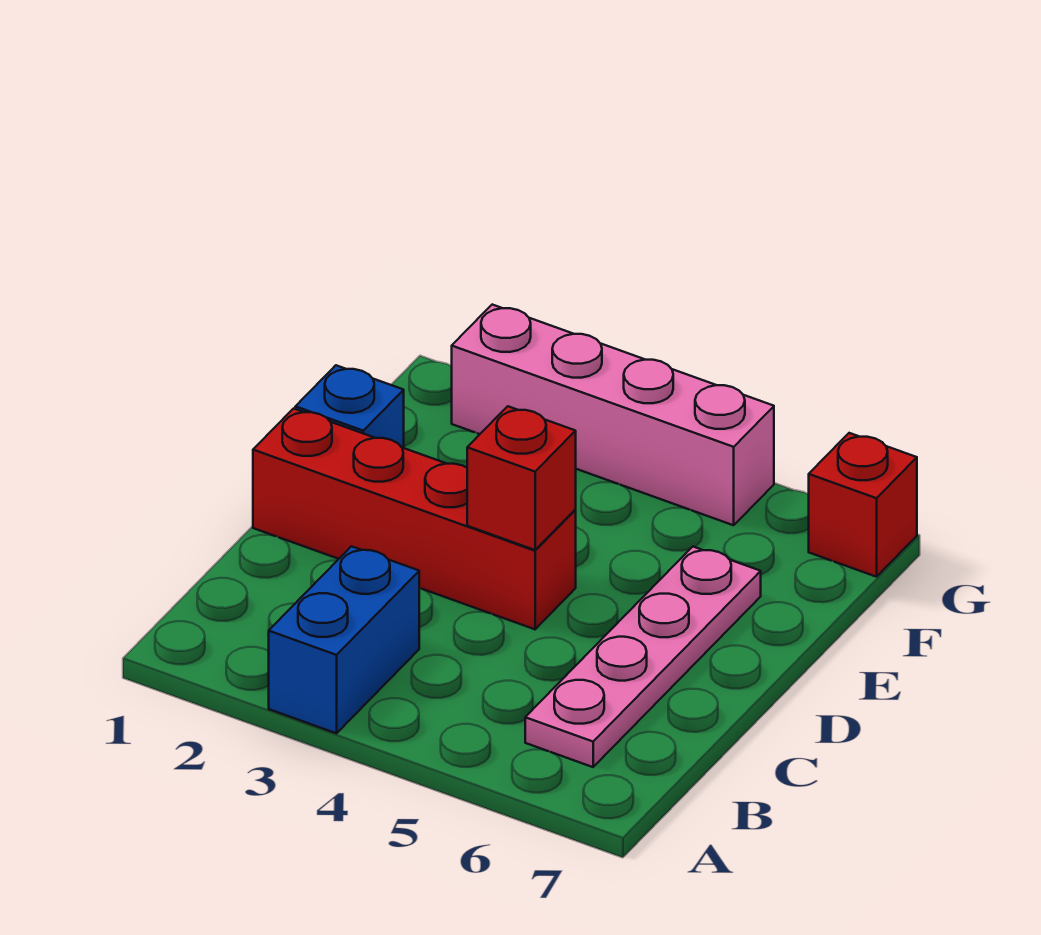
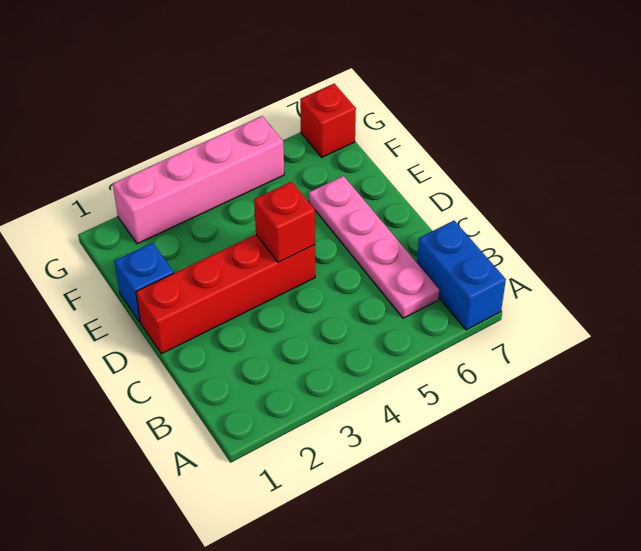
blue brick A3:B3 level 1 -> blue brick A7:B7 level 1

